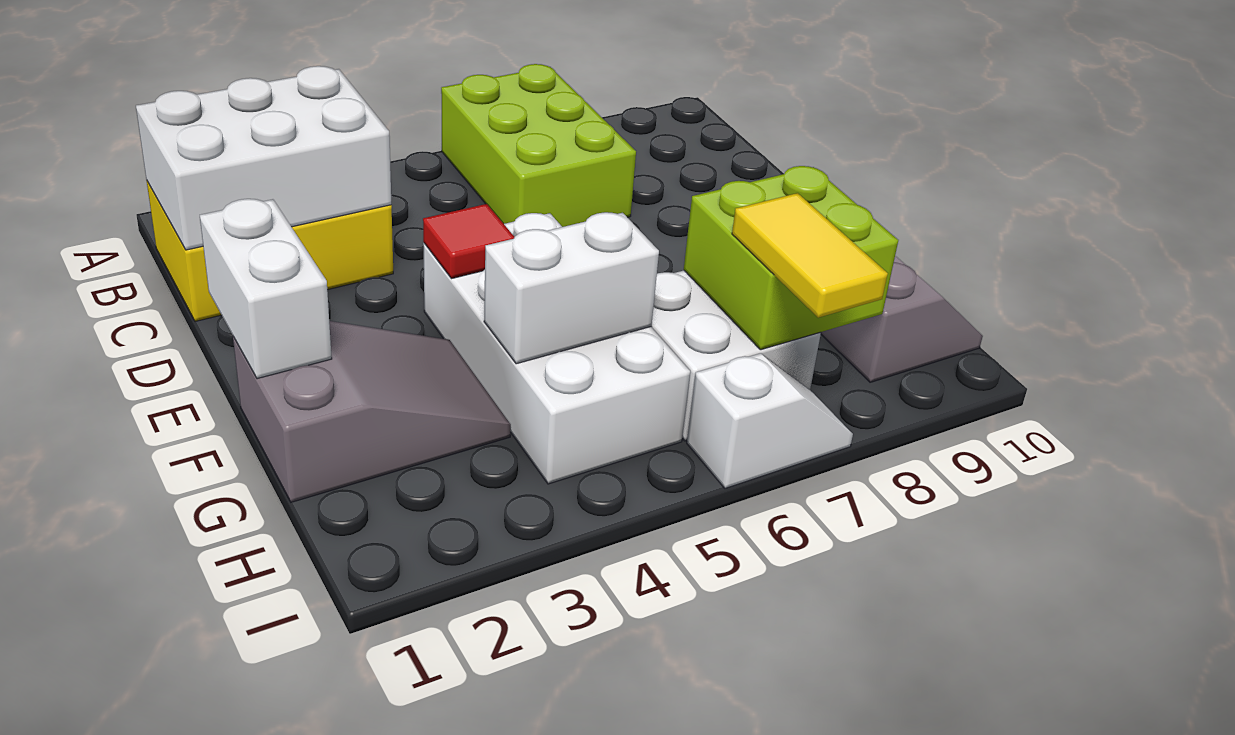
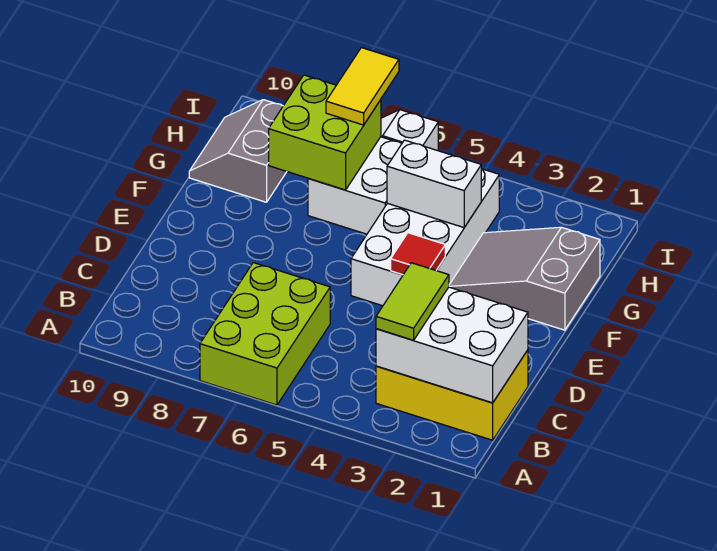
none -> lime tile B3:C3 level 3
white brick E1:F1 level 2 -> none

